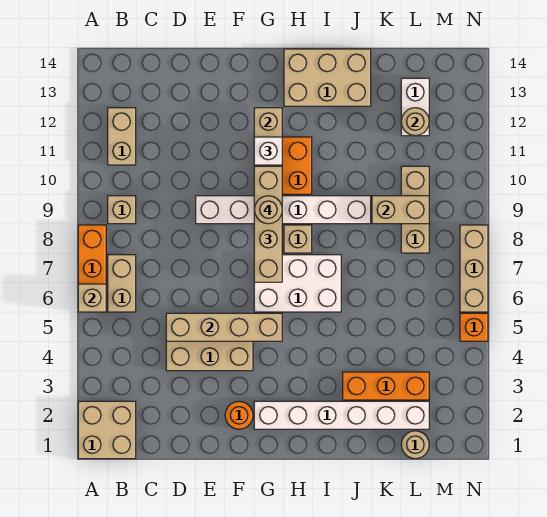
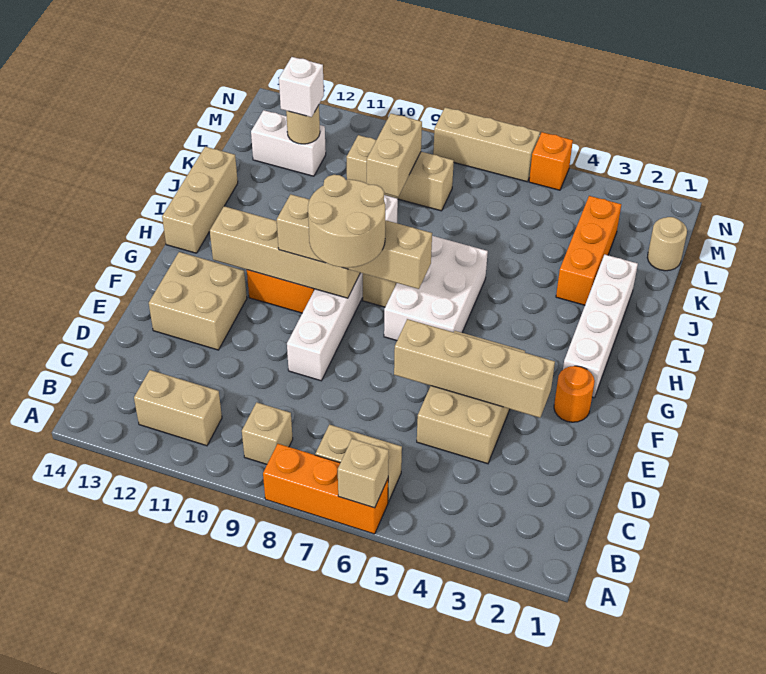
tan brick A1:B2 level 1 -> tan brick E12:F13 level 1
tan brick D5:G5 level 2 -> tan brick E3:E6 level 2
white brick G2:L2 level 1 -> white brick G2:J2 level 1
tan round brick G9 level 4 -> tan round brick F8:G9 level 4
white brick G11 level 3 -> white brick L12 level 3
tan brick H13:J14 level 1 -> tan brick H14:J14 level 1

